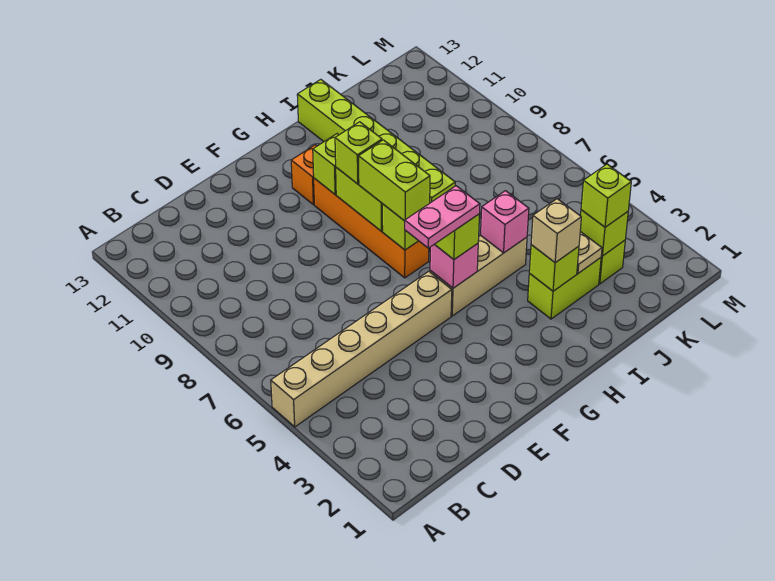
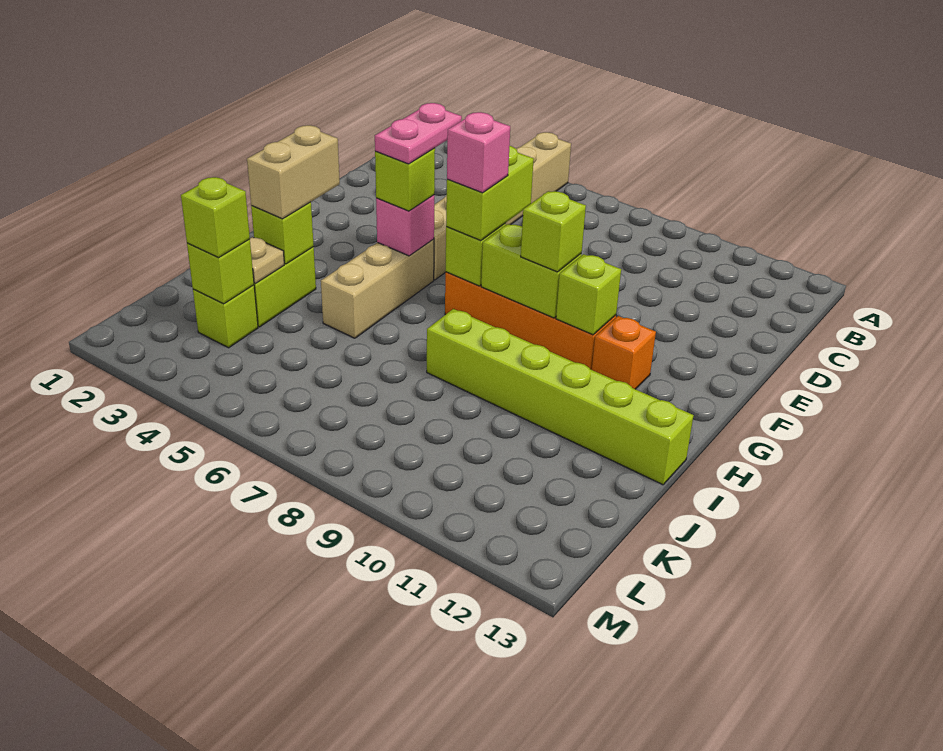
lime brick G7:G8 level 3 -> lime brick F7:G7 level 3
tan brick I3 level 3 -> tan brick H3:I3 level 3
pink brick I5 level 2 -> pink brick G7 level 4

